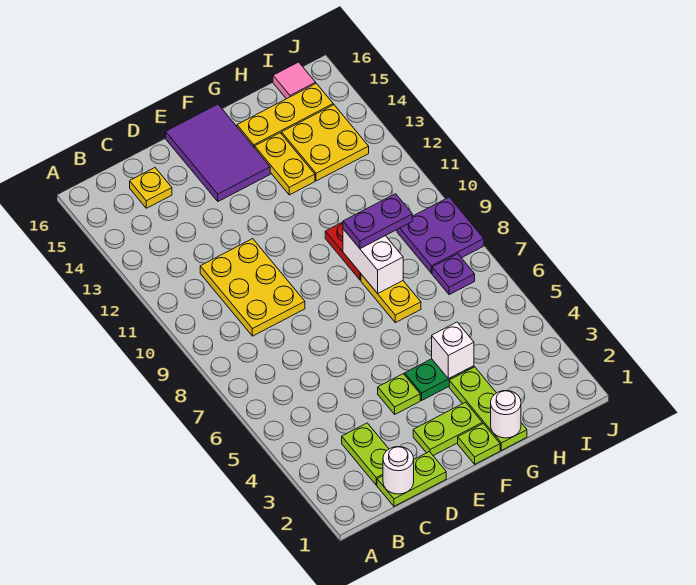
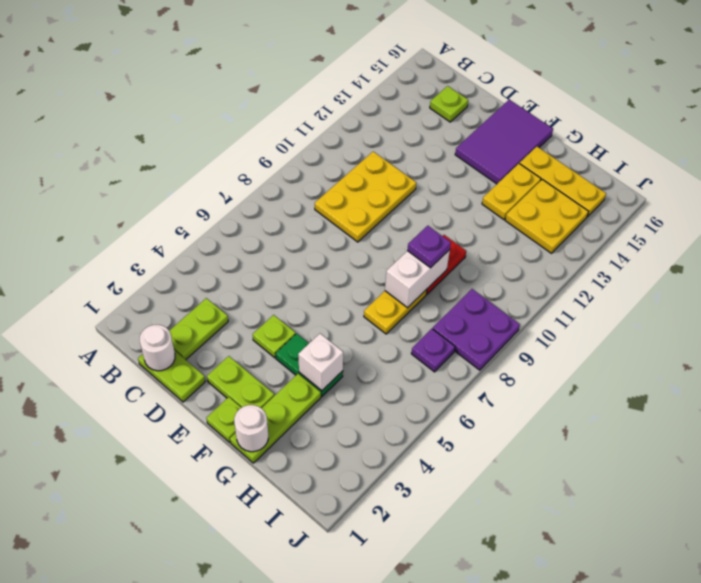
yellow plate C15 level 1 -> lime plate C15 level 1
purple plate G9:H9 level 3 -> purple plate G9 level 3
pink tile I16 level 1 -> none

